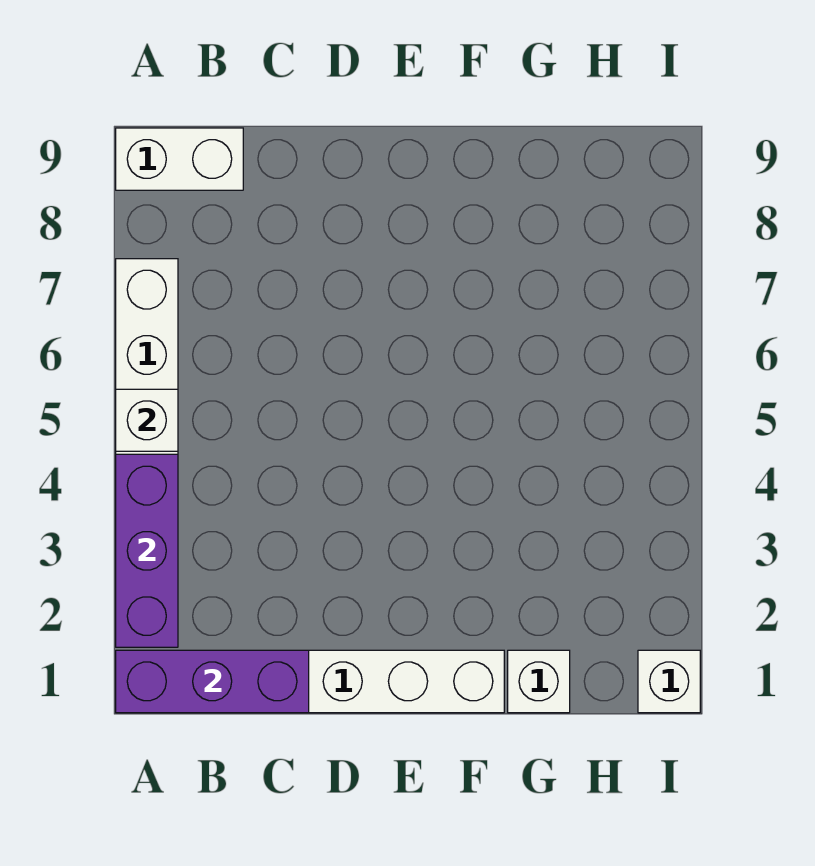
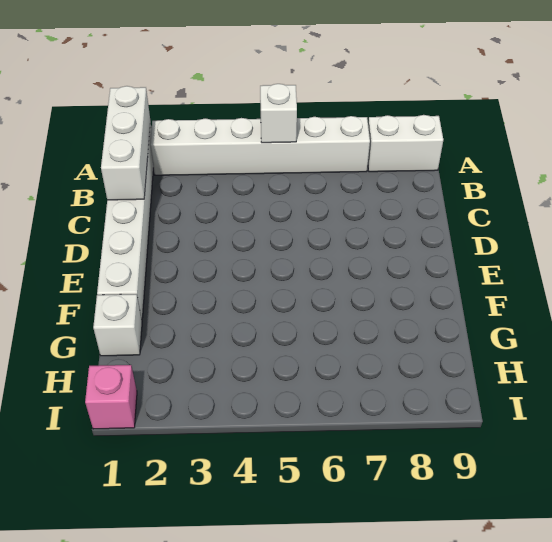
purple brick A1:C1 level 2 -> white brick A1:C1 level 2
purple brick A2:A4 level 2 -> none
white brick A9:B9 level 1 -> white brick A8:A9 level 1
white brick I1 level 1 -> pink brick I1 level 1

